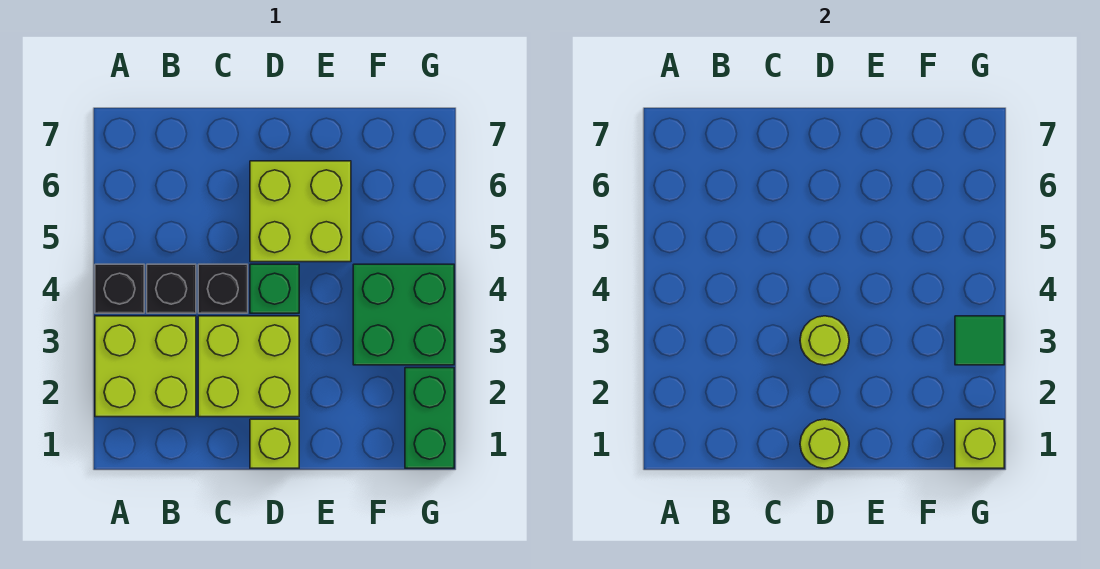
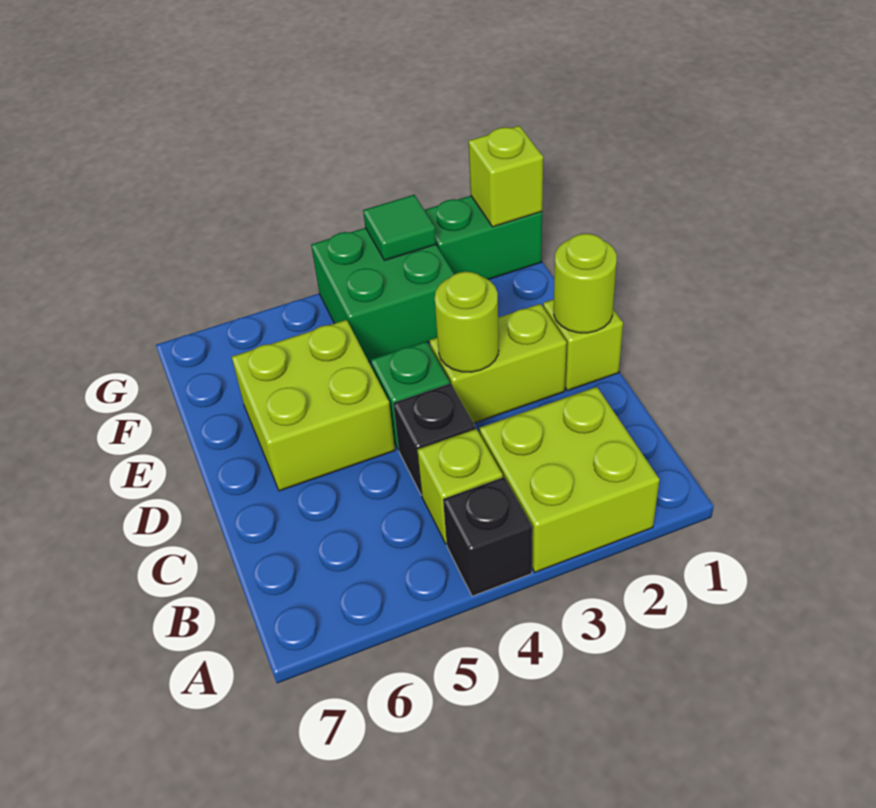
black brick B4 level 1 -> lime brick B4 level 1
lime brick C2:D3 level 1 -> lime brick D2:D3 level 1

